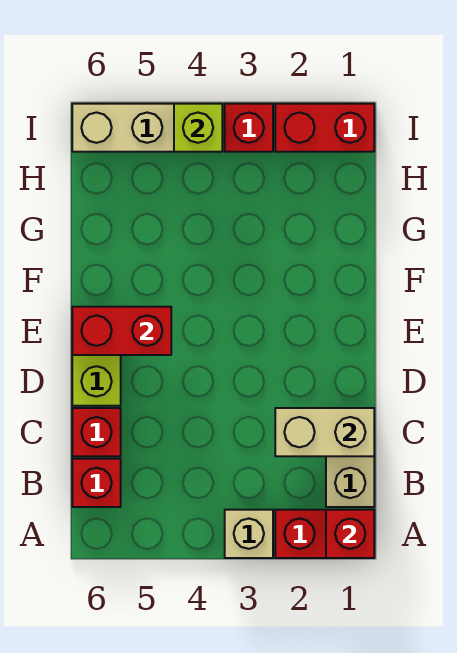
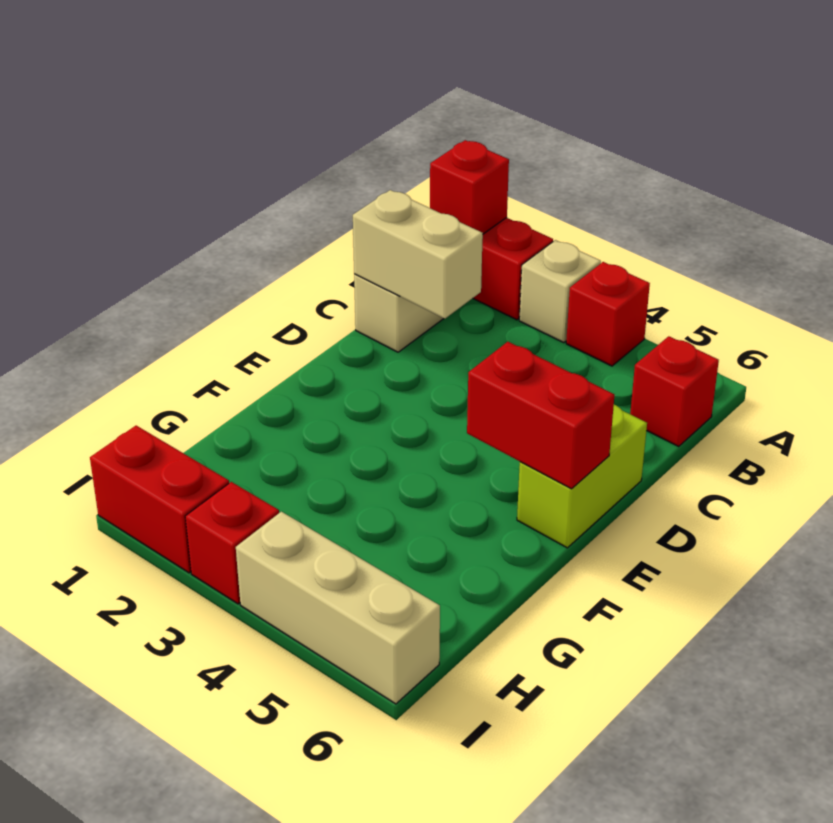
red brick C6 level 1 -> red brick A4 level 1
lime brick I4 level 2 -> none

